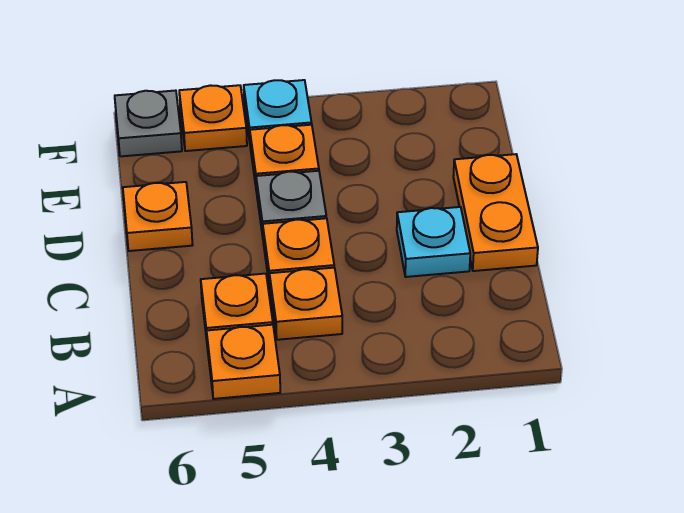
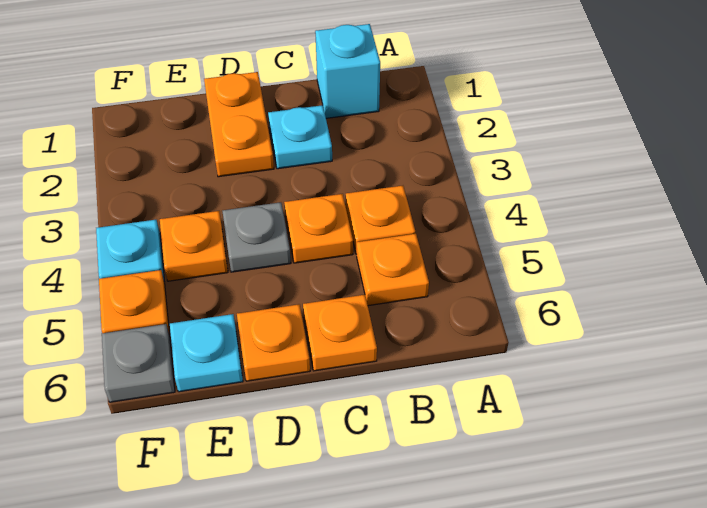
orange plate A5 level 1 -> orange plate C6 level 1
none -> cyan brick B1 level 1
orange plate C1:D1 level 1 -> orange plate D1:D2 level 1
none -> cyan plate E6 level 1

